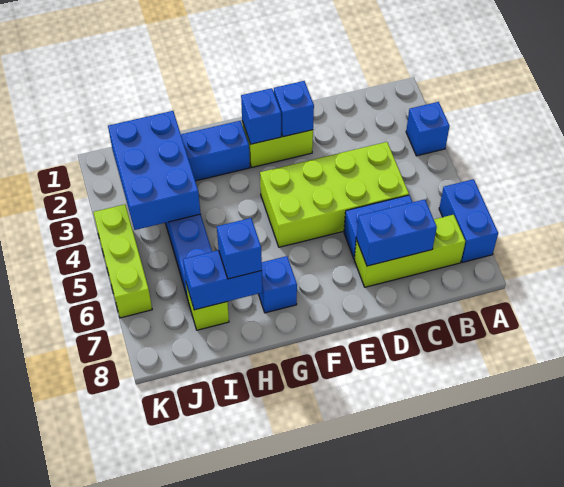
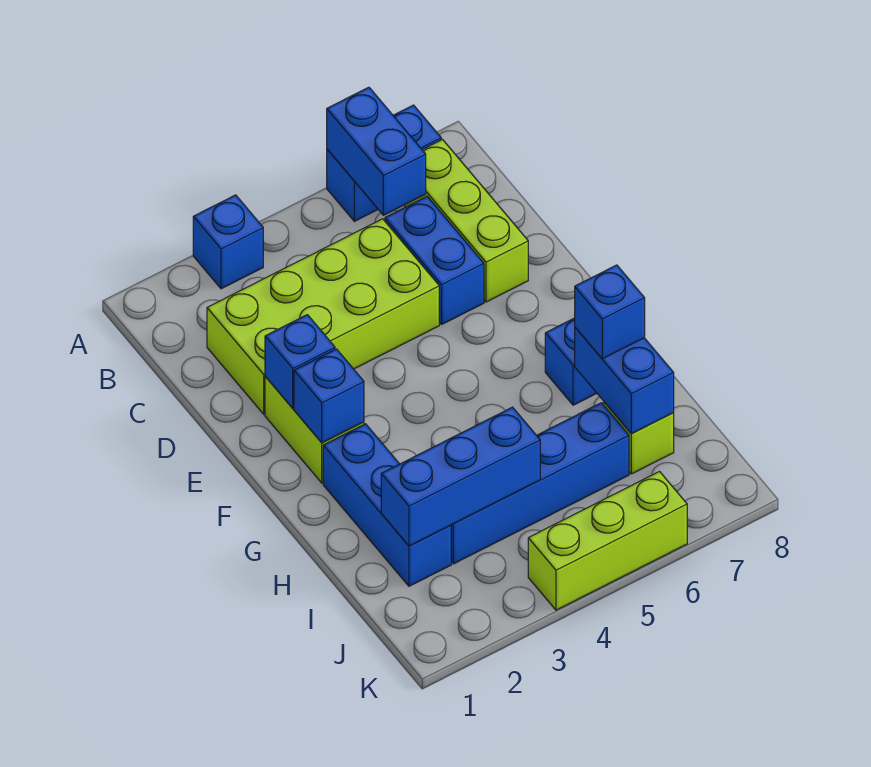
lime brick C4:F5 level 1 -> lime brick C2:D5 level 1
blue brick C7:D7 level 2 -> blue brick A6:B6 level 2
blue brick I2:J4 level 2 -> blue brick I2:I4 level 2

